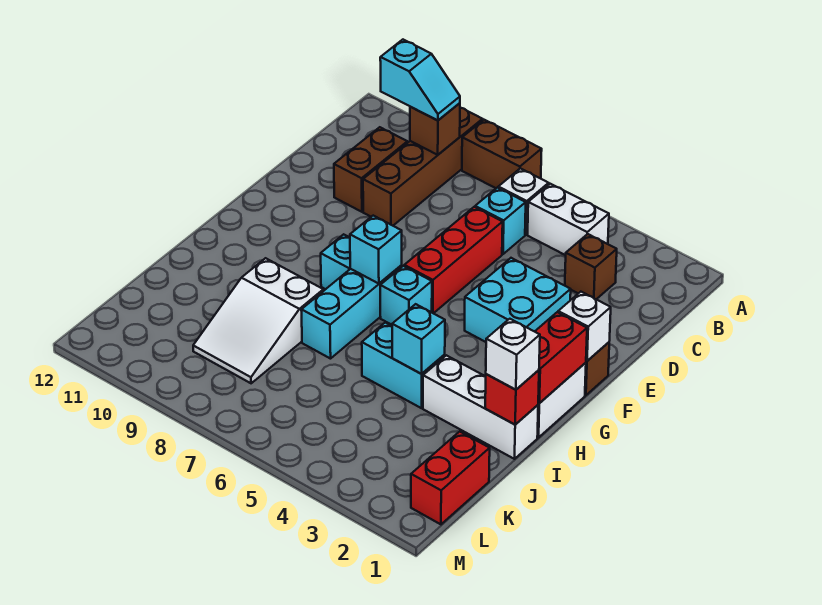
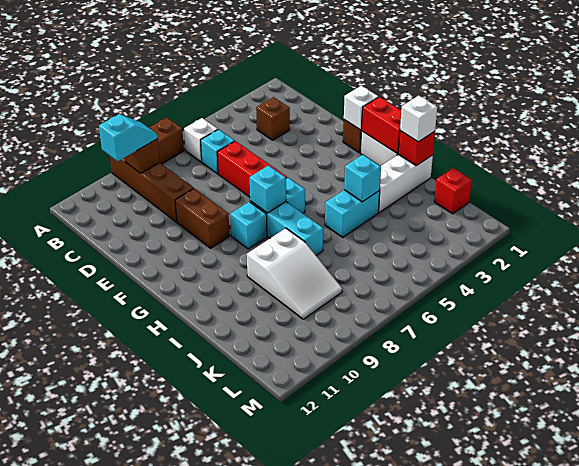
white brick B4:B5 level 1 -> none
brown brick C10:D10 level 1 -> brown brick E9:F9 level 1
cyan brick E3:F4 level 1 -> none
red brick K1:L1 level 1 -> red brick K1 level 1

